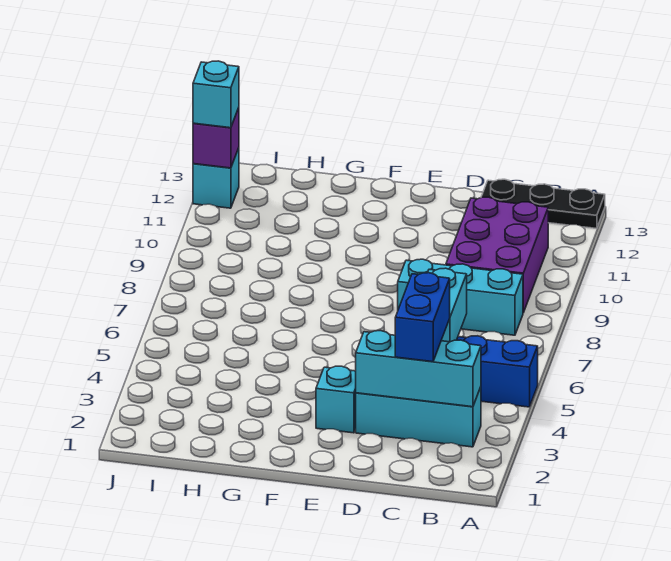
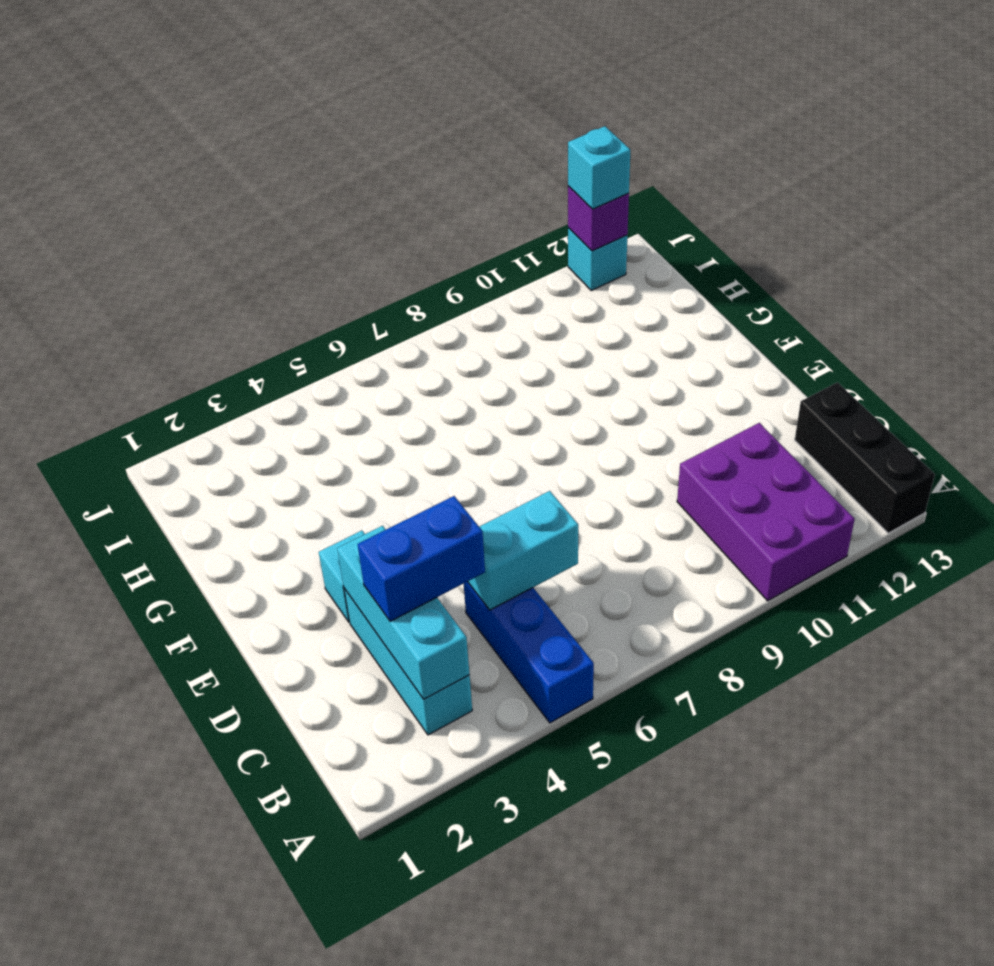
black plate A13:C13 level 1 -> black brick A13:C13 level 1
cyan brick B8:D8 level 1 -> none
purple brick B9:C11 level 1 -> purple brick A10:C11 level 1

